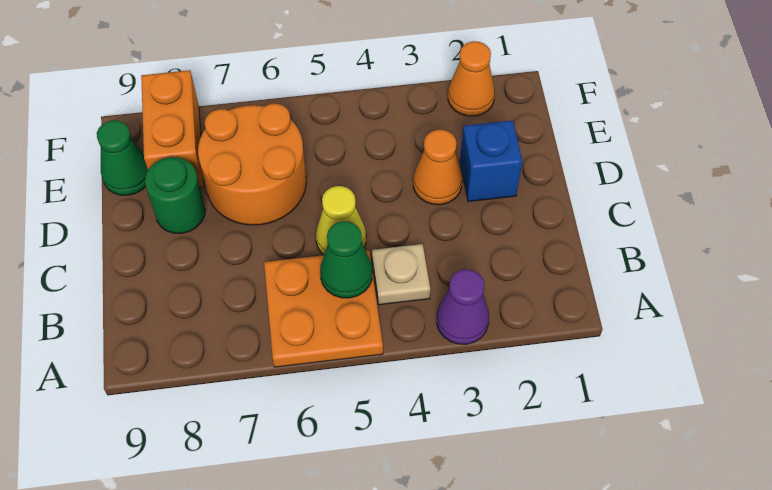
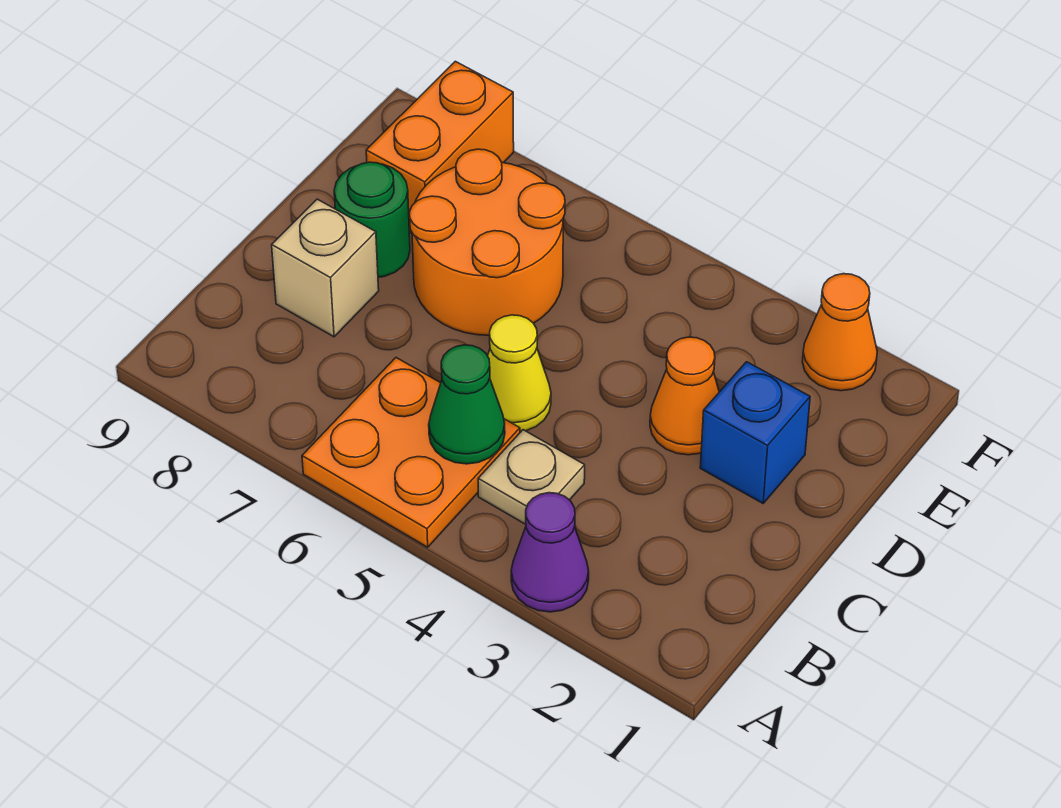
none -> tan brick C8 level 1
green cone E9 level 1 -> none

